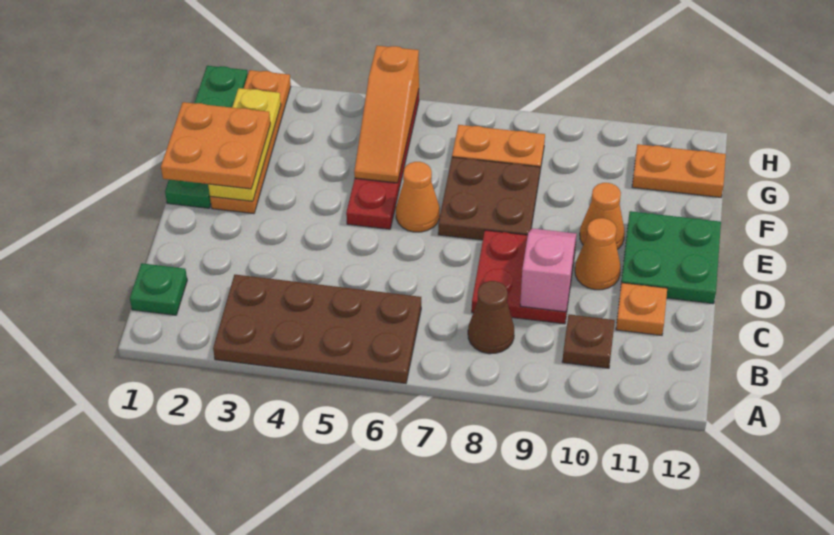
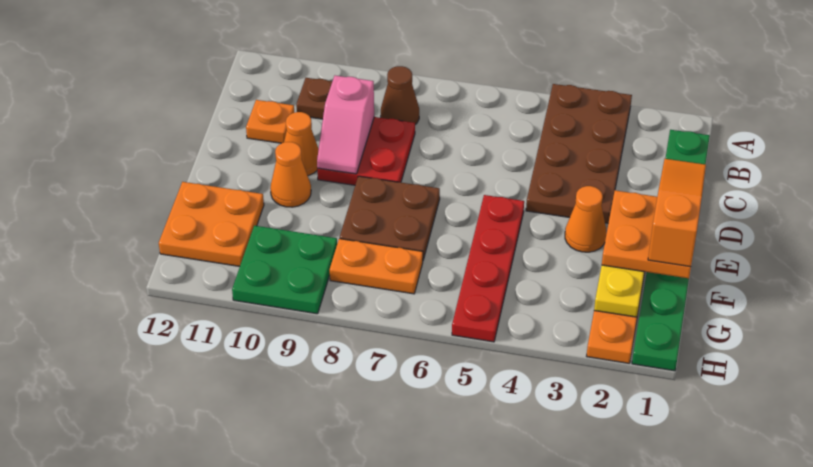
brown plate A3:B6 level 1 -> brown plate A3:D4 level 1
green plate D11:E12 level 1 -> green plate G9:H10 level 1
orange cone E6 level 1 -> orange cone E3 level 1
orange slope F5:H5 level 2 top H -> orange slope D1:F1 level 4 top F
orange plate G11:G12 level 1 -> orange plate F11:G12 level 1

